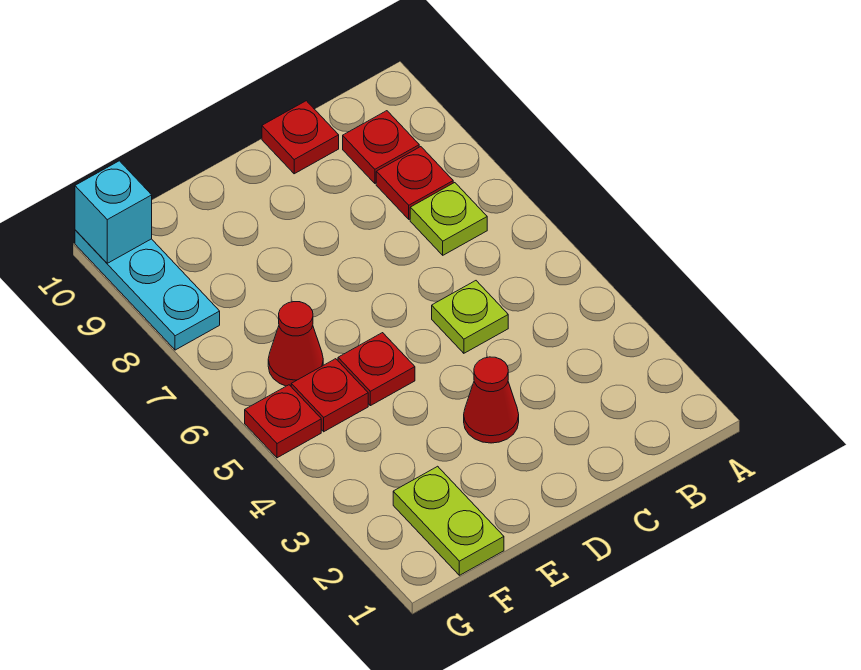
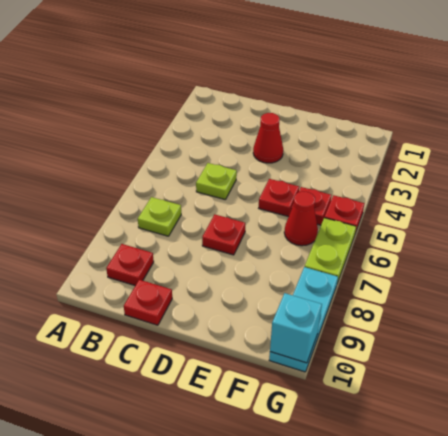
red plate B8 level 1 -> red plate D7 level 1
lime plate F1:F2 level 1 -> lime plate G6:G7 level 1

